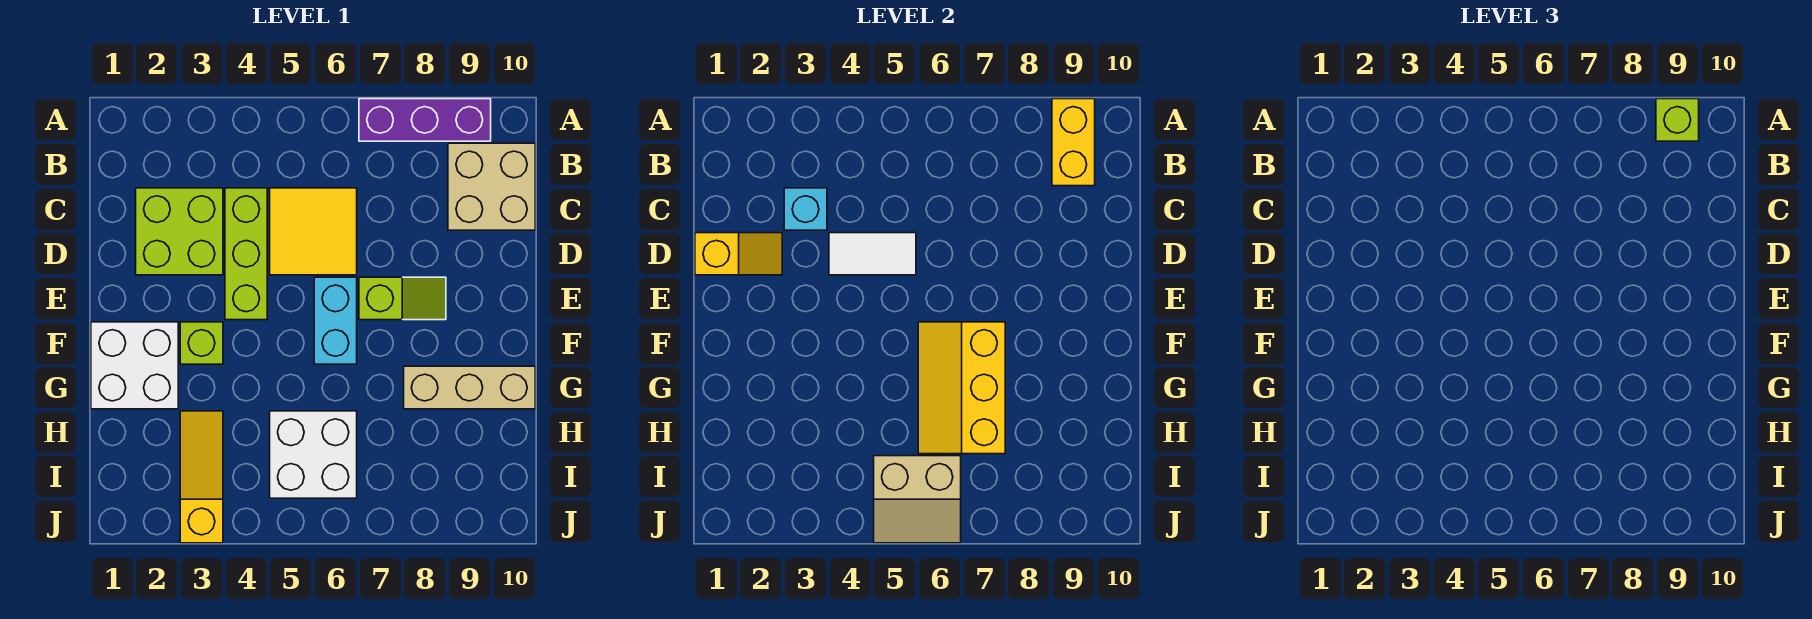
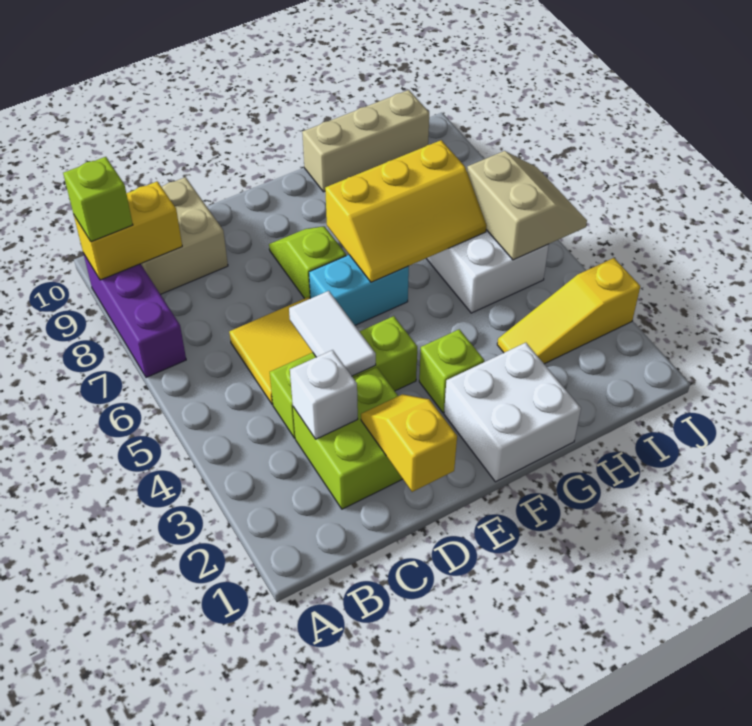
cyan brick C3 level 2 -> white brick C3 level 2
tan brick G8:G10 level 1 -> tan brick G10:I10 level 1

